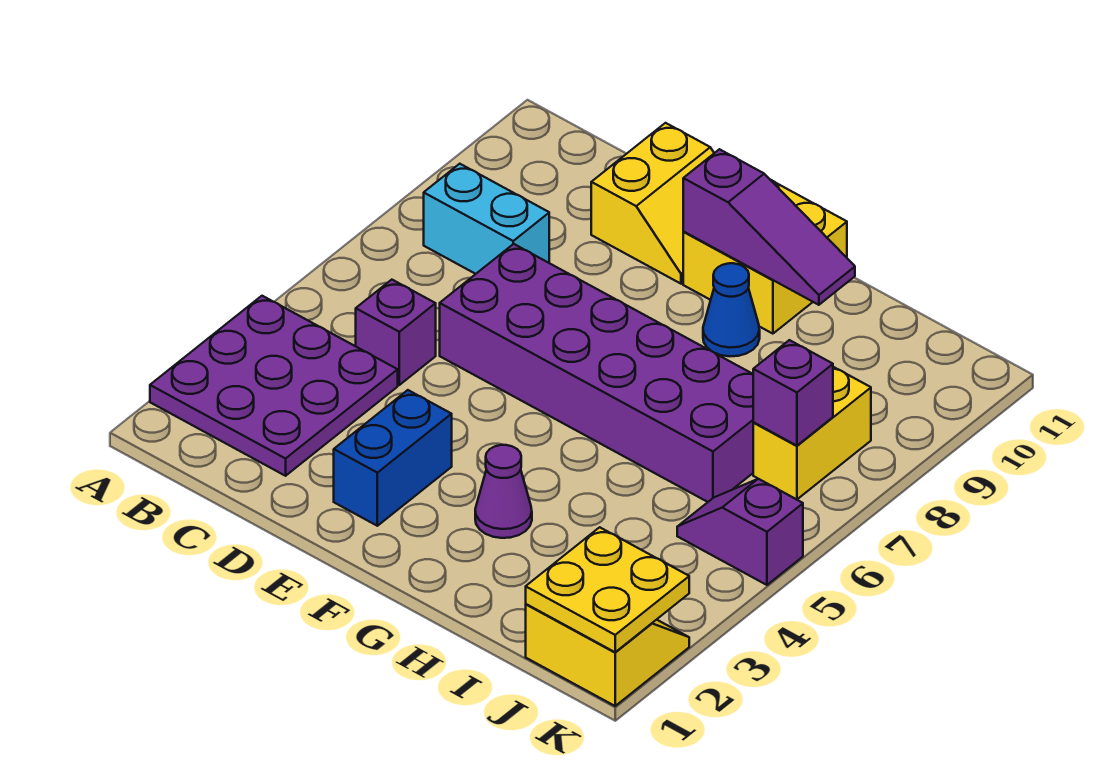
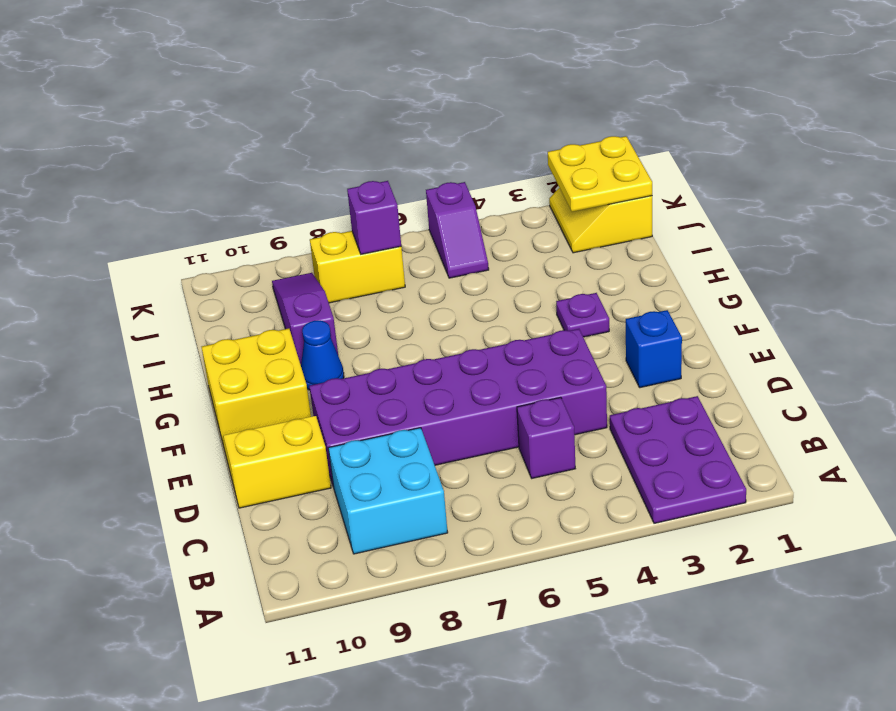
purple plate A2:C4 level 1 -> purple plate A2:C3 level 1
cyan brick B8:C8 level 1 -> cyan brick B8:C9 level 1
purple brick D6:I7 level 1 -> purple brick D4:E9 level 1
blue brick E2:E3 level 1 -> blue brick E2 level 1
purple slope F10:H10 level 2 top F -> purple slope H9:J9 level 1 top H
purple cone G3 level 1 -> purple plate G3 level 1

